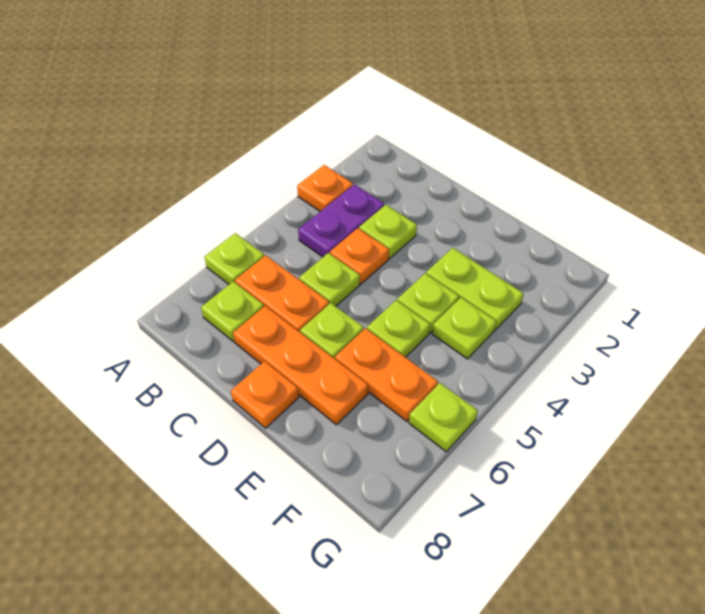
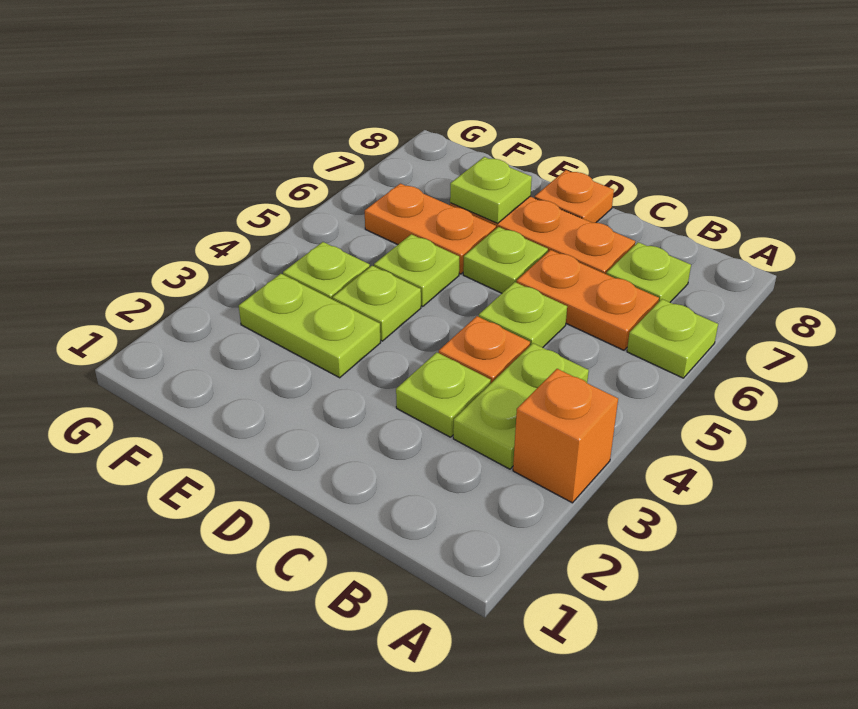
orange plate A3 level 1 -> orange brick A3 level 1
purple plate B3:B4 level 1 -> lime plate B3:B4 level 1
lime plate G6 level 1 -> lime plate E7 level 2

